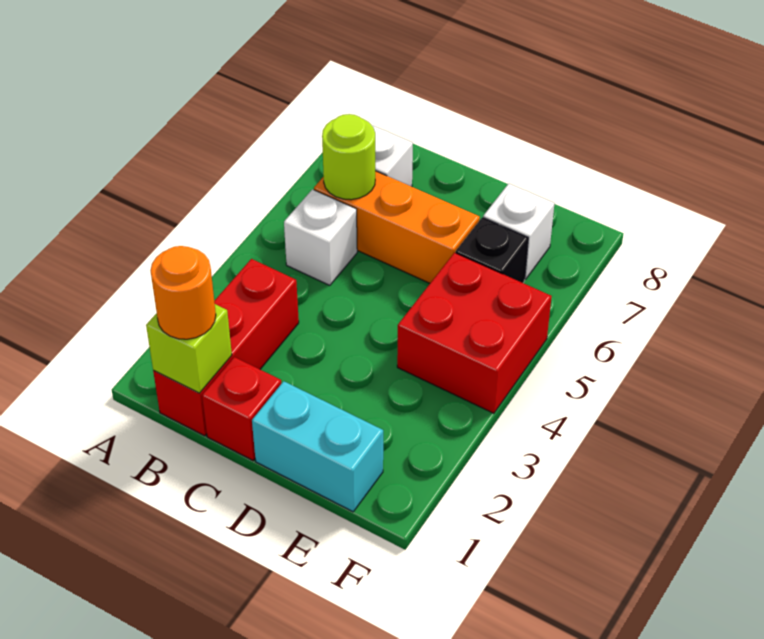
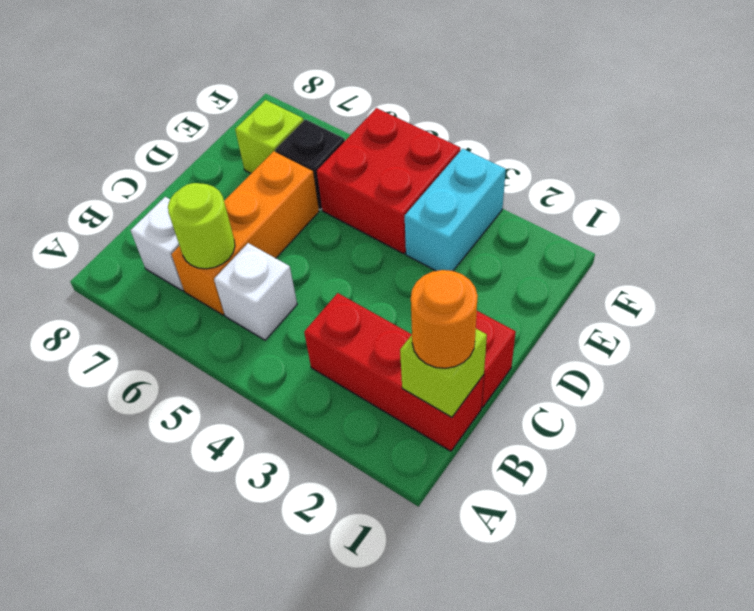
cyan brick D1:E1 level 1 -> cyan brick E3:F3 level 1
white brick E7 level 1 -> lime brick E7 level 1

